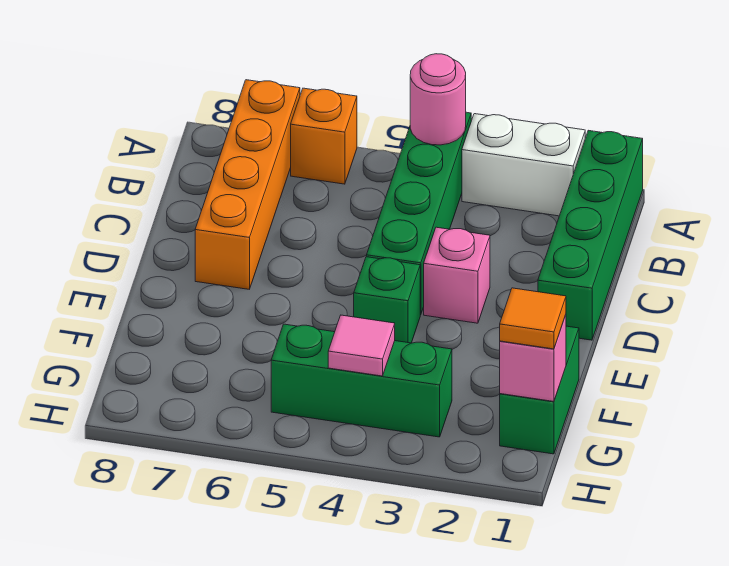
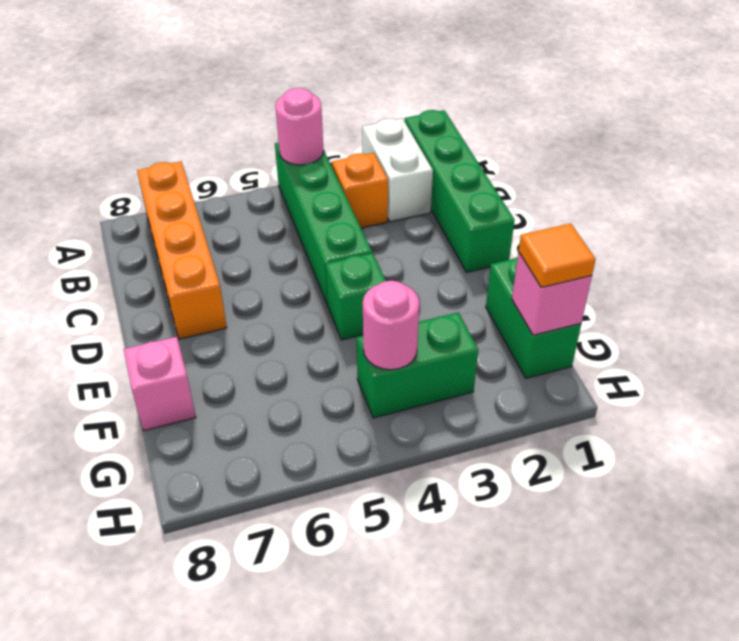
white brick A2:A3 level 1 -> white brick A2:B2 level 1
orange brick A6 level 1 -> orange brick B3 level 1
pink brick D3 level 1 -> pink brick F8 level 1
green brick G3:G5 level 1 -> green brick G3:G4 level 1
pink tile G4 level 2 -> pink round brick G4 level 2

